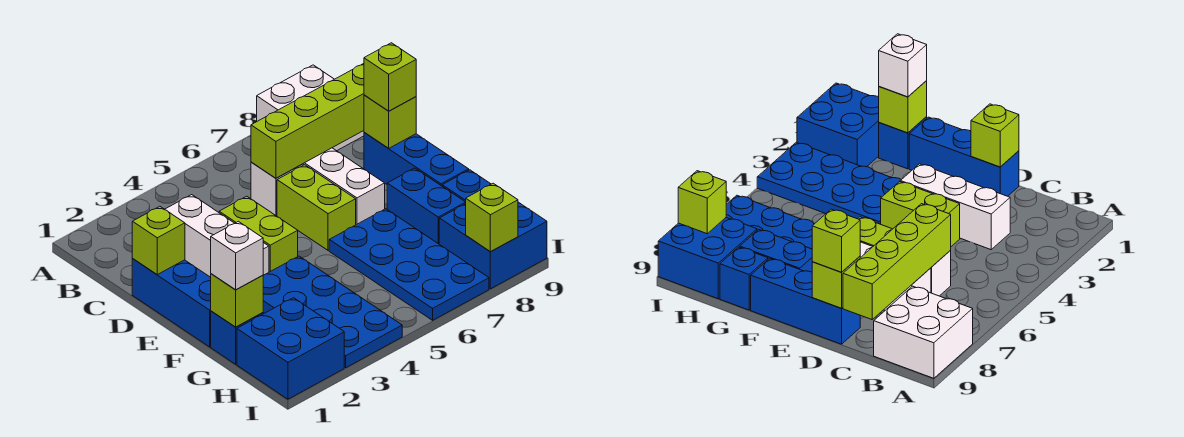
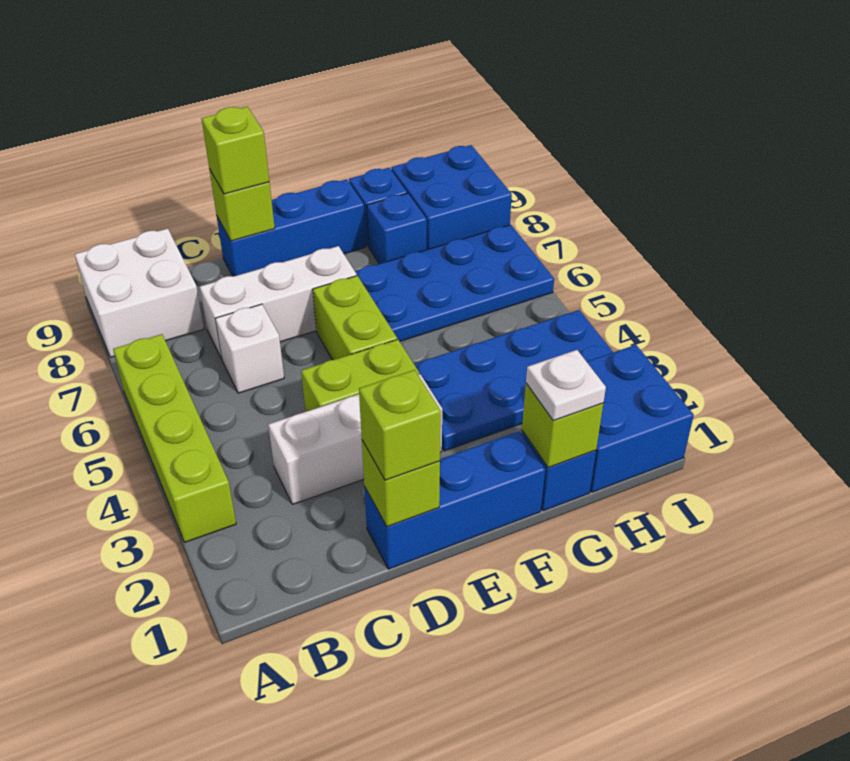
lime brick C6:C9 level 2 -> lime brick A3:A6 level 1
lime brick D6:E6 level 1 -> lime brick E5:E6 level 1
blue brick F8:G8 level 1 -> blue brick G8 level 1
white brick G1 level 3 -> white plate G1 level 3
lime brick I8 level 2 -> lime brick D1 level 3

